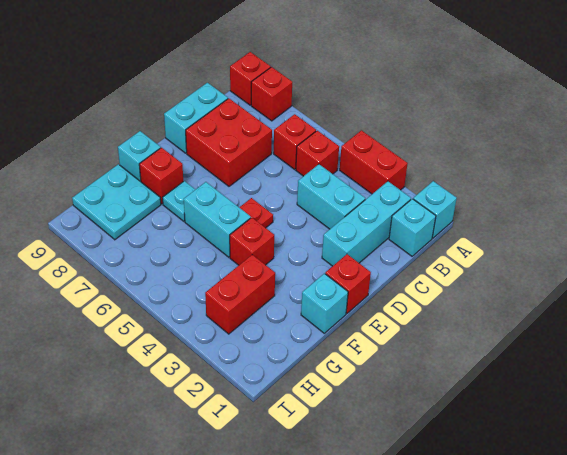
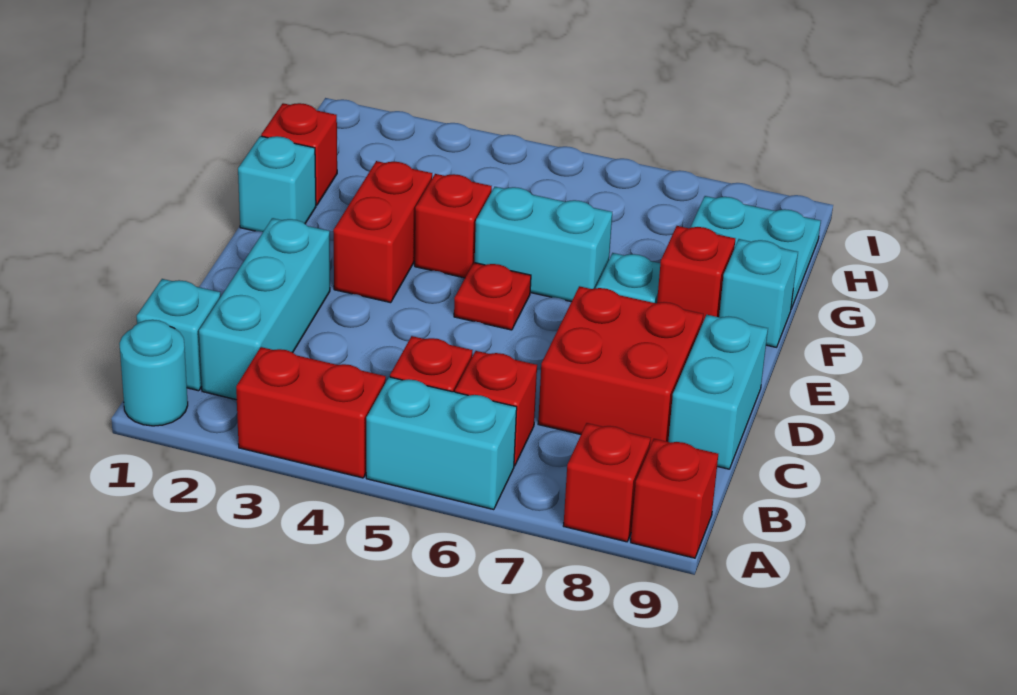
cyan brick A1 level 1 -> cyan round brick A1 level 1
cyan brick C3:C4 level 1 -> cyan brick A5:A6 level 1
red brick E1 level 1 -> red brick G1 level 1
red brick G3:H3 level 1 -> red brick E3:F3 level 1

